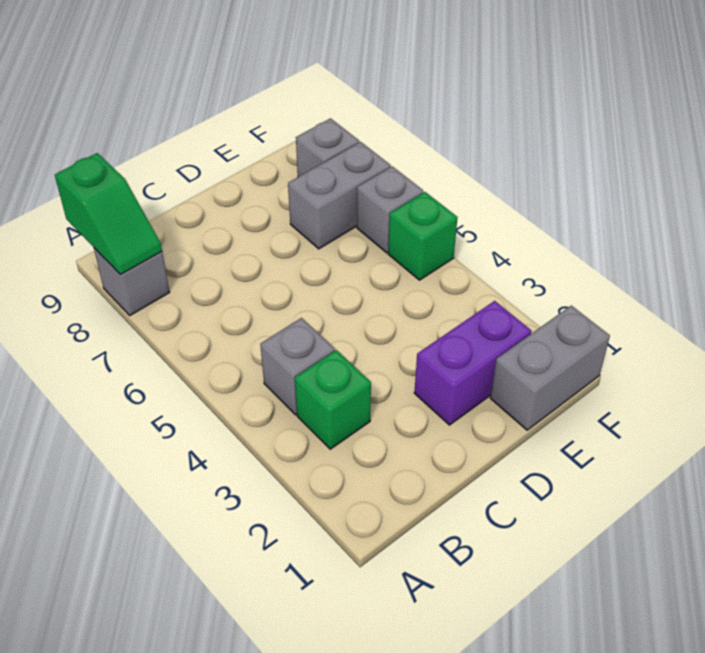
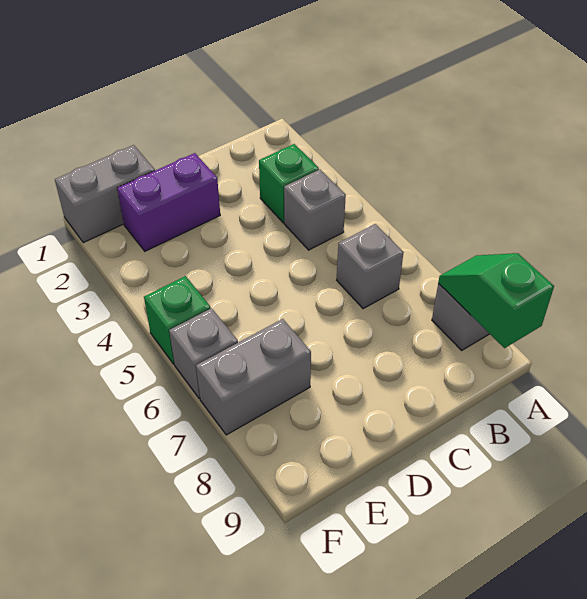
grey brick F8 level 1 -> grey brick B6 level 1

